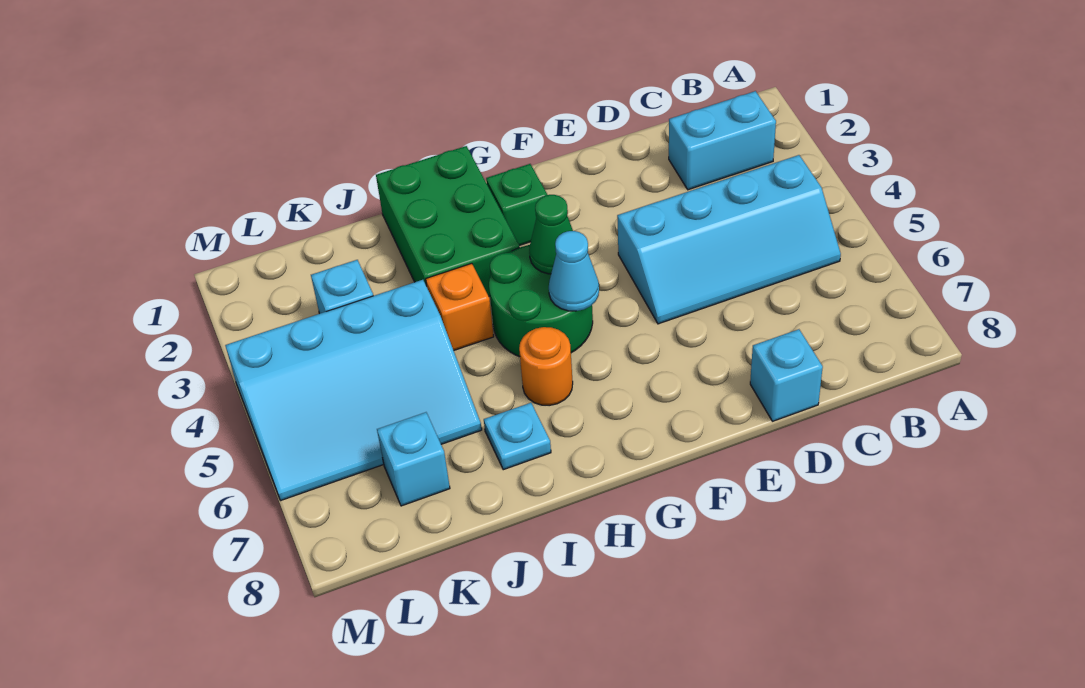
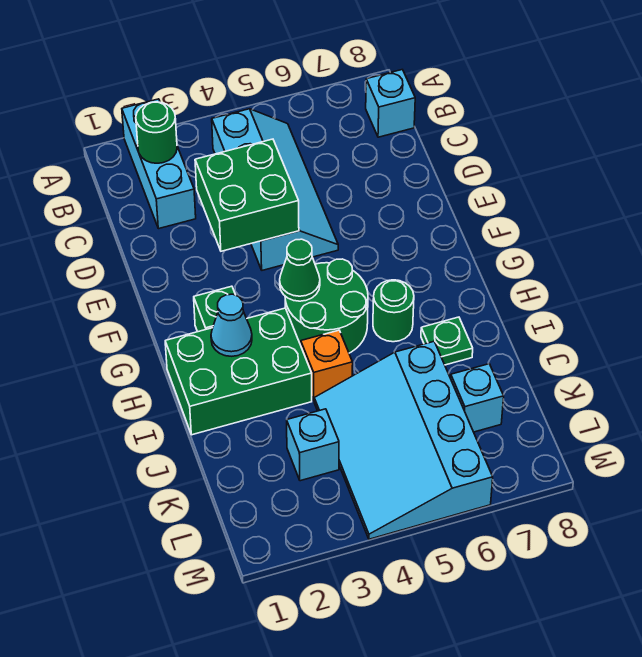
cyan brick B2:C2 level 1 -> cyan brick A2:C2 level 1
none -> green round brick B2 level 2
none -> green brick D3:E4 level 2
cyan brick D8 level 1 -> cyan brick B8 level 1
cyan cone G5 level 2 -> cyan cone H2 level 2
orange round brick H6 level 1 -> green round brick H6 level 1
cyan plate I7 level 1 -> green plate I7 level 1
cyan slope J4:M6 level 1 top 4 -> cyan slope J4:M6 level 1 top 6

